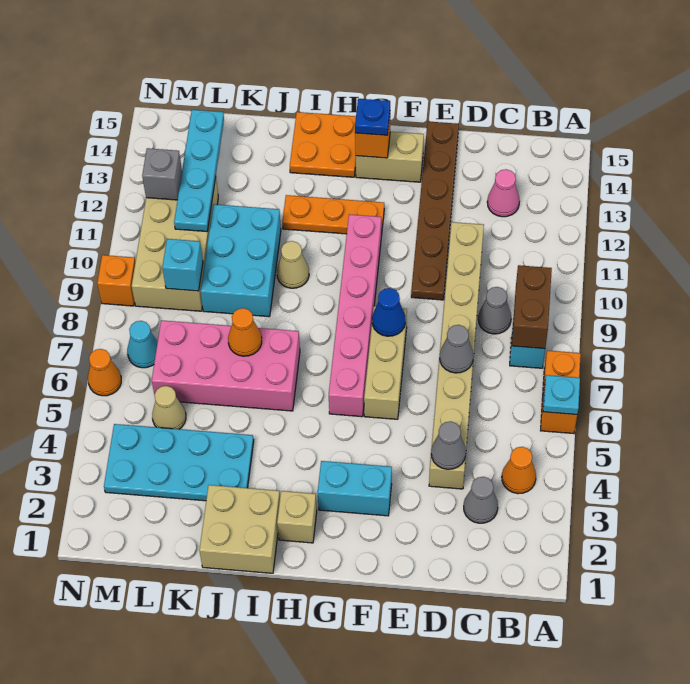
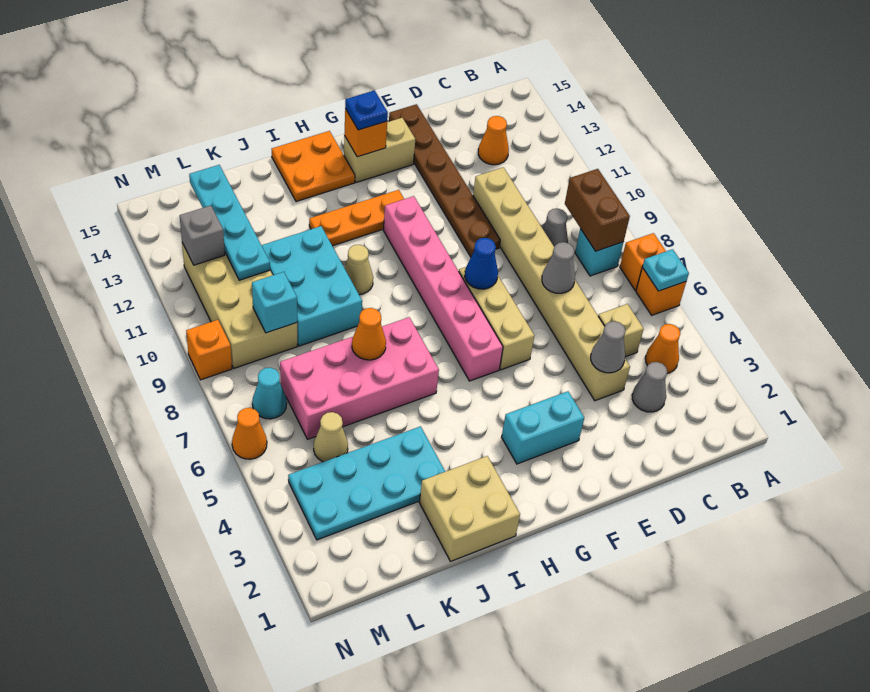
pink cone C13 level 1 -> orange cone C13 level 1
tan brick H2 level 1 -> tan brick C5 level 1

